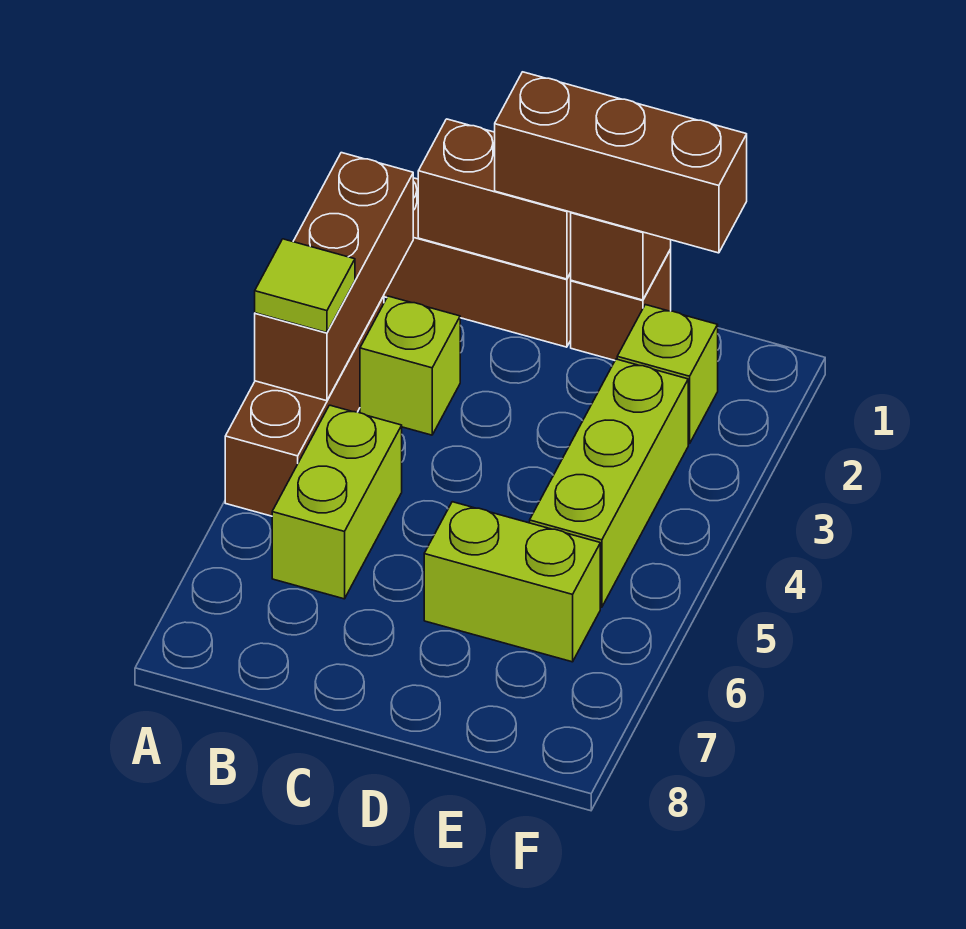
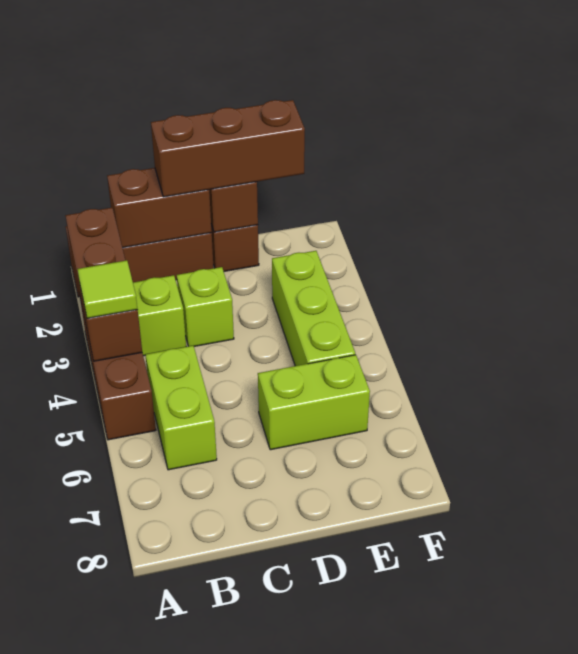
lime brick E2 level 1 -> lime brick C3 level 1

